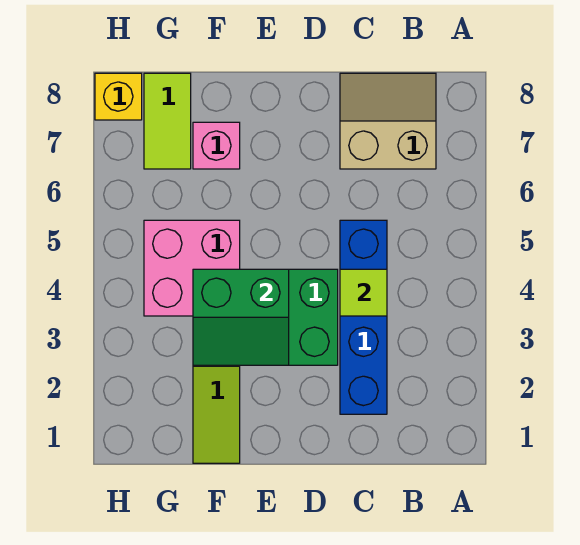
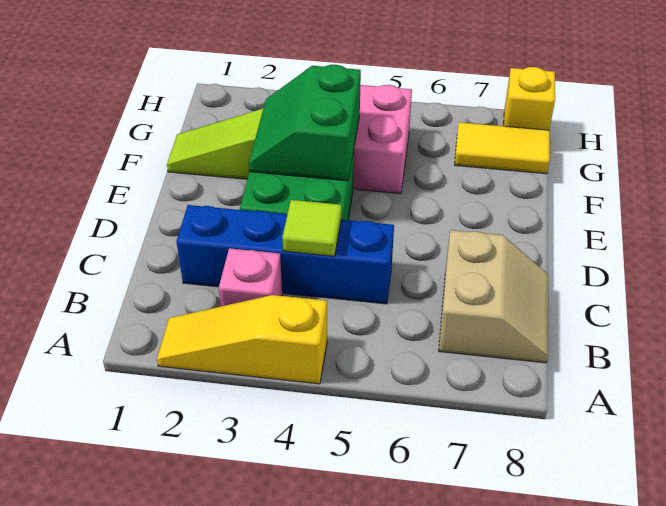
none -> yellow slope A2:A4 level 1 top 4
pink brick F7 level 1 -> pink brick B3 level 1
lime tile G7:G8 level 1 -> yellow tile G7:G8 level 1

